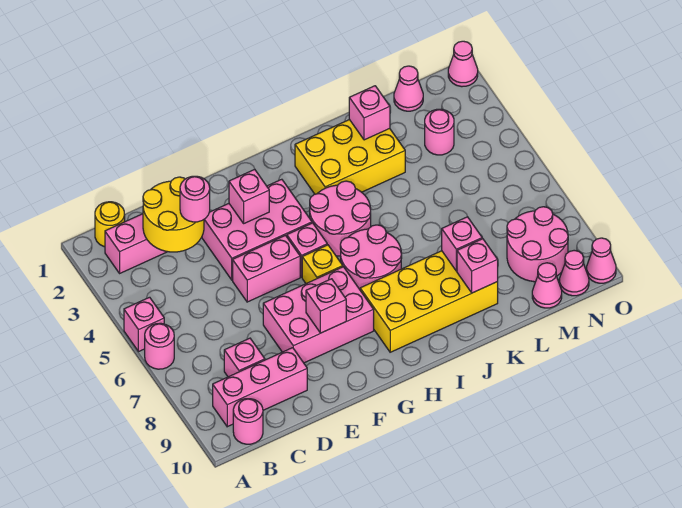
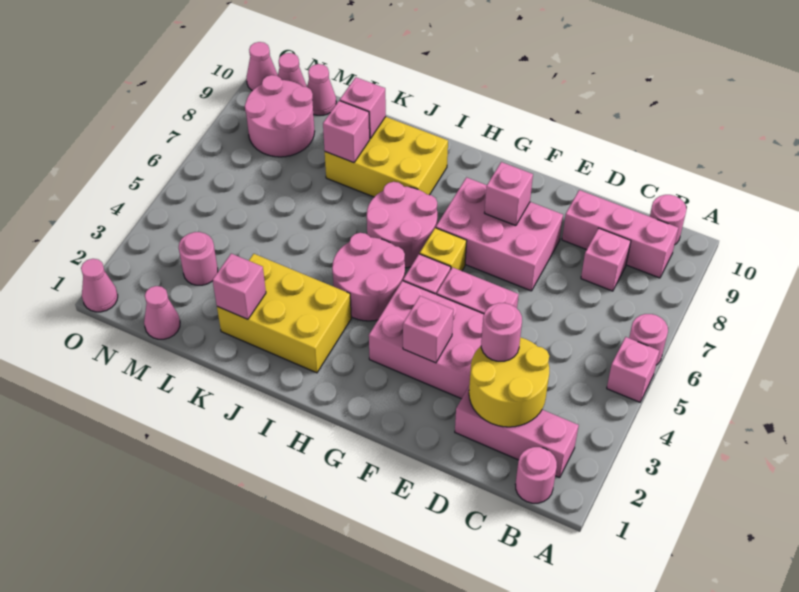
yellow round brick B1 level 1 -> pink round brick B1 level 1
yellow brick H8:K9 level 1 -> yellow brick I8:K9 level 1

